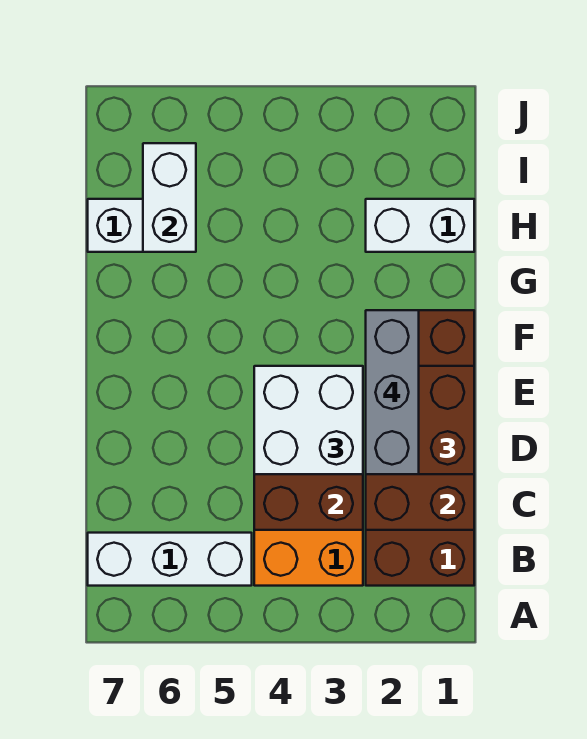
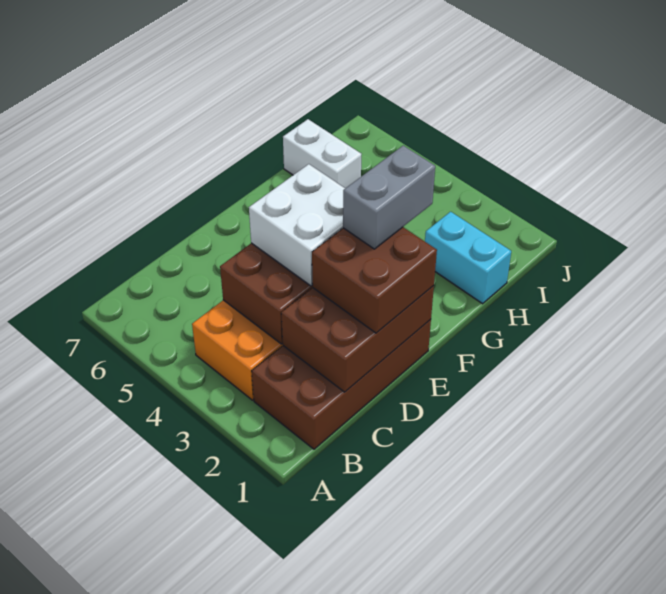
white brick B5:B7 level 1 -> none
brown brick C1:F2 level 2 -> brown brick C1:E2 level 2
grey brick D2:F2 level 4 -> grey brick E2:F2 level 4
white brick H1:H2 level 1 -> cyan brick H1:H2 level 1
white brick H6:I6 level 2 -> none

